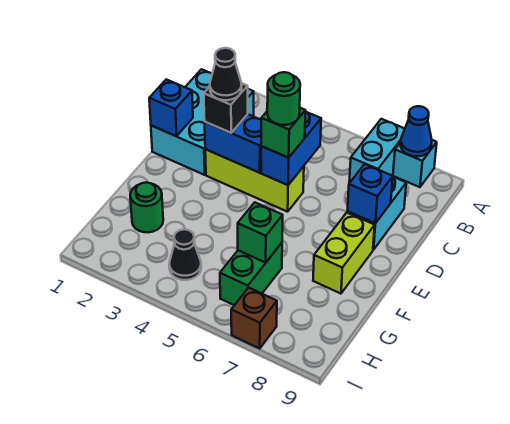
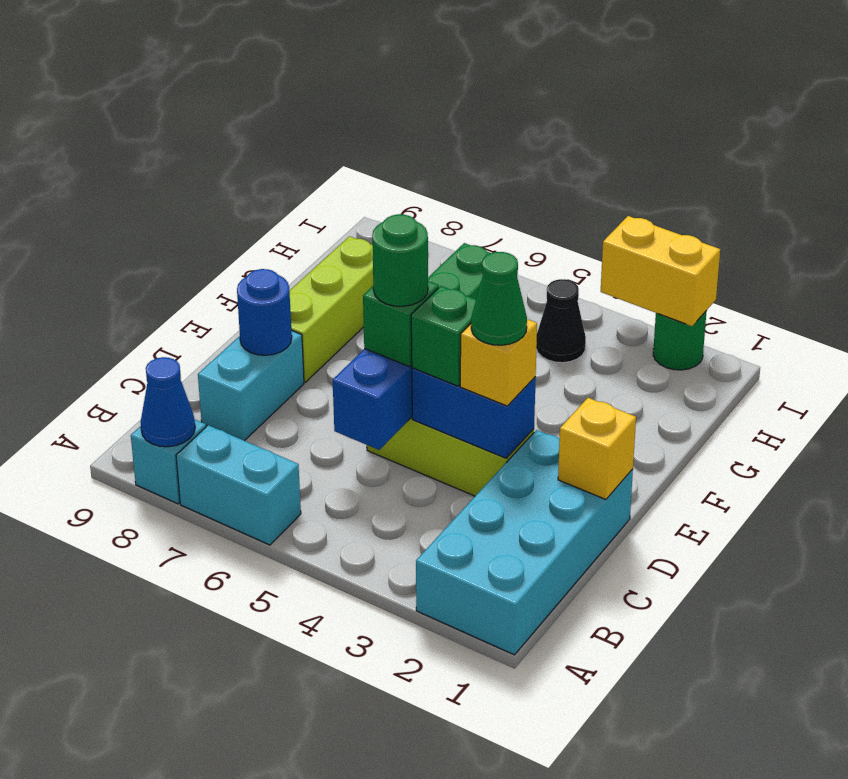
cyan brick A7:B7 level 1 -> cyan brick A6:A7 level 1
cyan brick B1:D2 level 1 -> cyan brick A1:D2 level 1
blue brick D1 level 2 -> yellow brick D1 level 2
black brick D3 level 3 -> yellow brick D3 level 3
black cone D3 level 4 -> green cone D3 level 4
blue brick D8 level 2 -> blue round brick D8 level 2
lime brick E8:F8 level 1 -> lime brick E8:G8 level 1
green round brick G2 level 1 -> green round brick I2 level 1
green brick G6 level 2 -> green brick D4 level 3
none -> yellow brick I2:I3 level 2
brown brick I7 level 1 -> none

